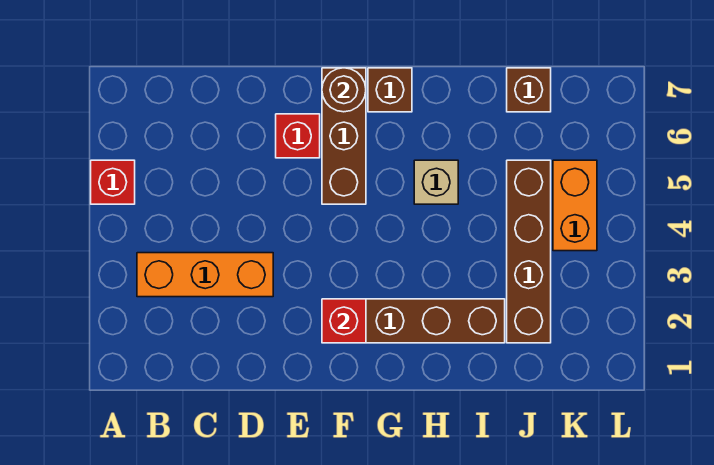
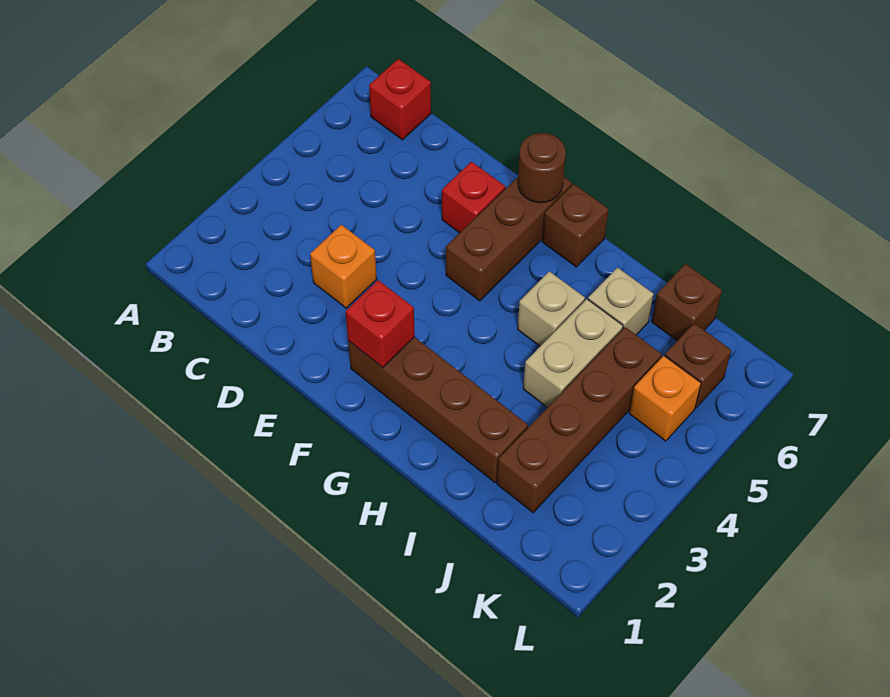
red brick A5 level 1 -> red brick B7 level 1
orange brick B3:D3 level 1 -> orange brick D3 level 1
none -> tan brick I4:I5 level 1
none -> tan brick I6 level 1
orange brick K4:K5 level 1 -> orange brick K5 level 1
none -> brown brick K6 level 1

